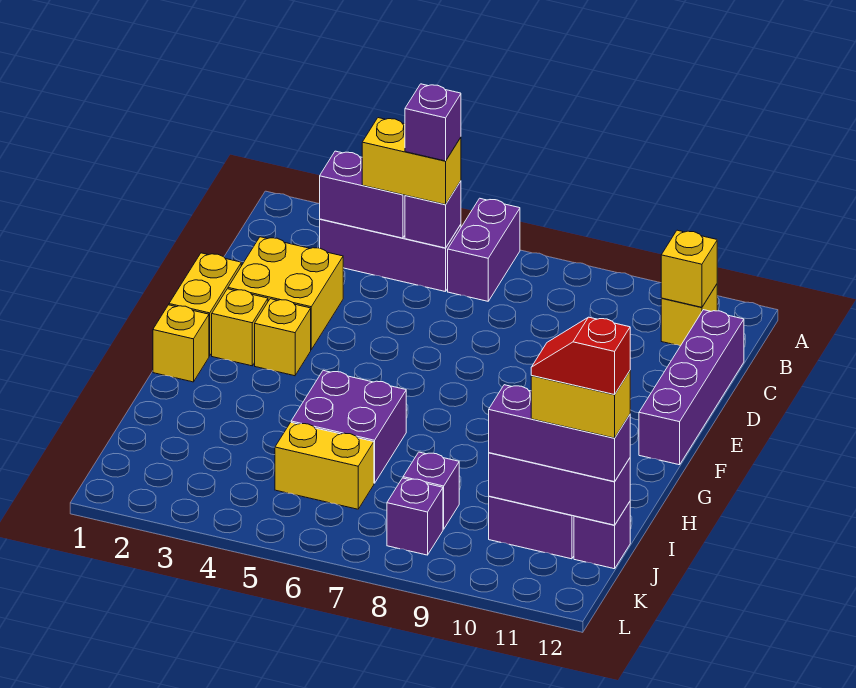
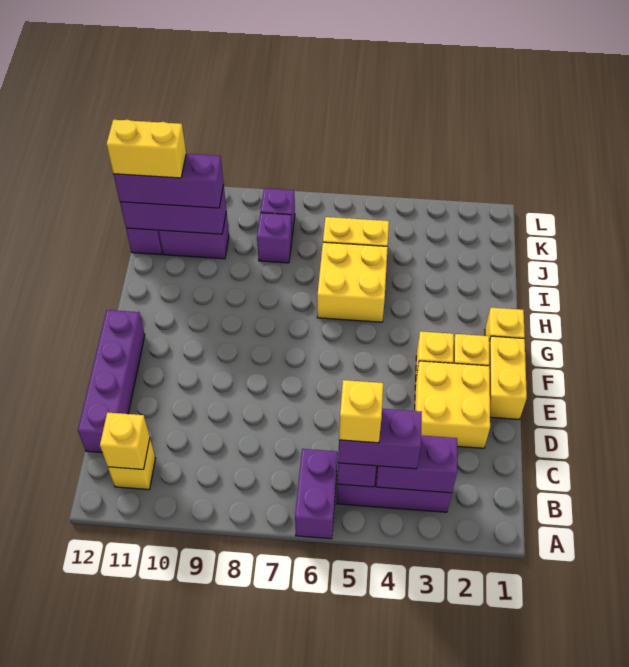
yellow brick B4:B5 level 3 -> purple brick B4:B5 level 3
purple brick B5 level 4 -> yellow brick B5 level 4
purple brick H5:I6 level 1 -> yellow brick H5:I6 level 1
red slope J11:J12 level 5 top 12 -> none

